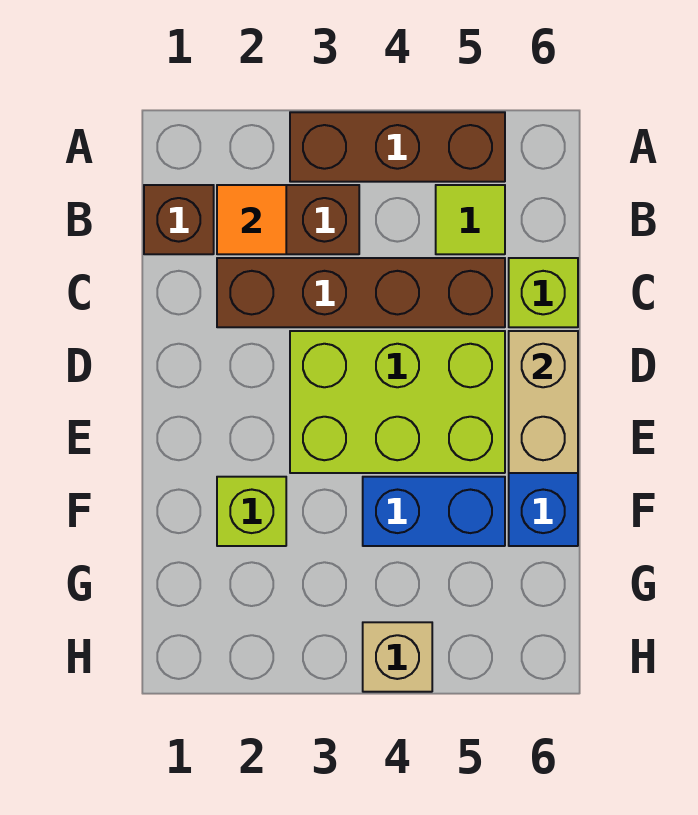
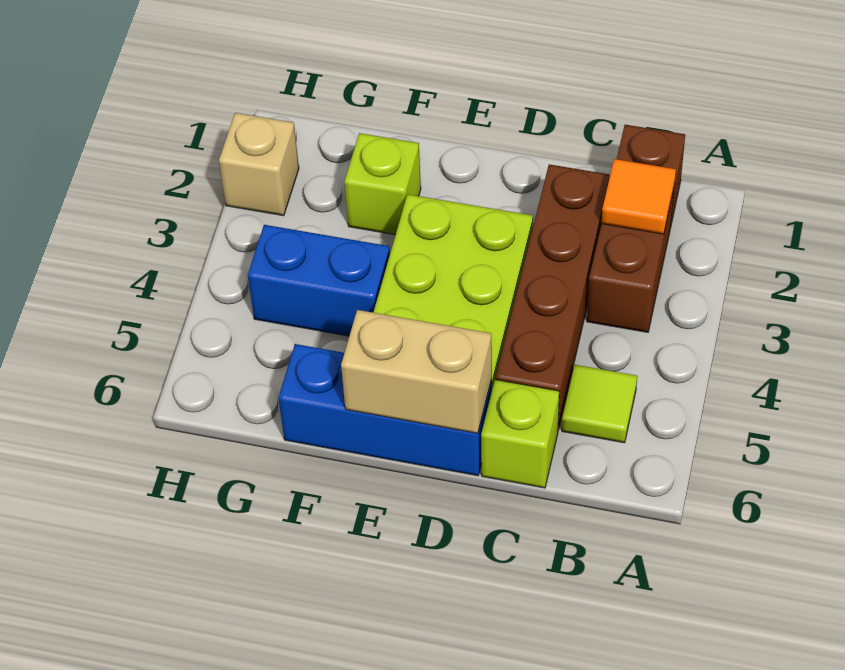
brown brick A3:A5 level 1 -> none
blue brick F4:F5 level 1 -> blue brick F4:G4 level 1
tan brick H4 level 1 -> tan brick H2 level 1

